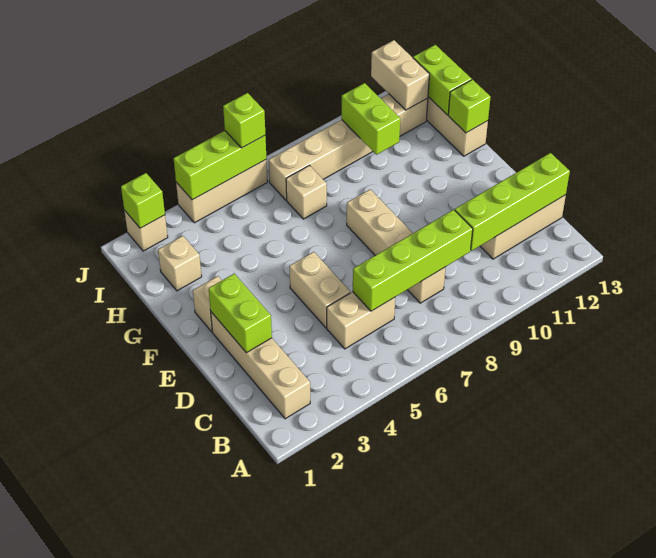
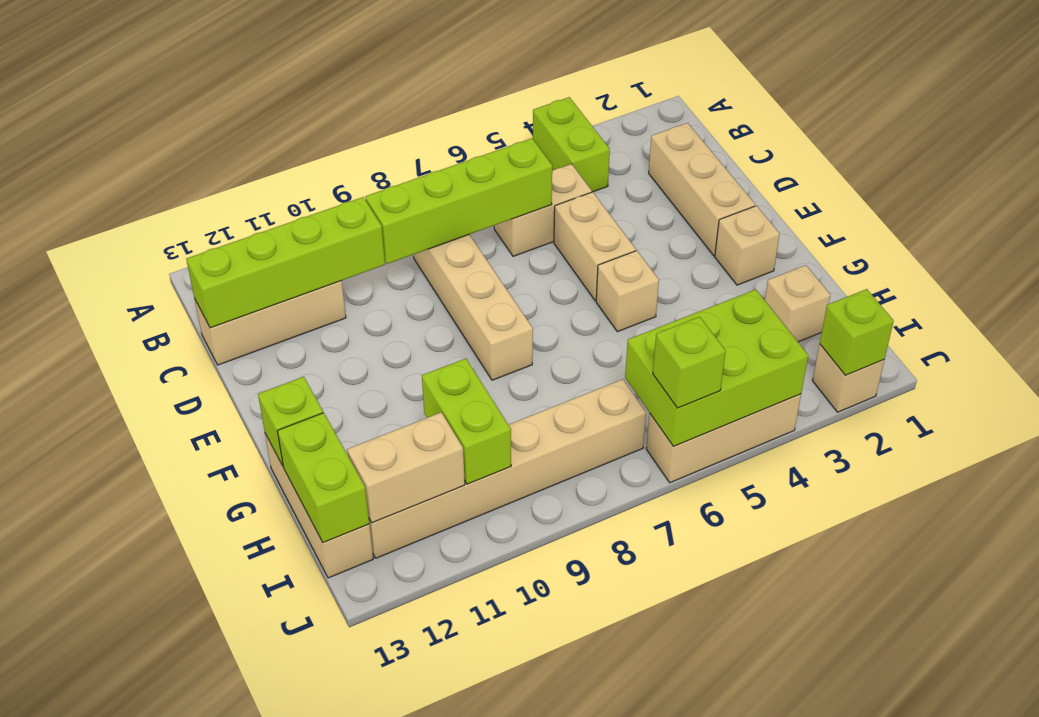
tan brick B2:E2 level 1 -> tan brick C2:E2 level 1
lime brick D2:E2 level 2 -> lime brick A4:B4 level 1
tan brick H7 level 1 -> tan brick F5 level 1
tan brick I12:J12 level 2 -> tan brick I11:I12 level 2
lime brick J4:J6 level 2 -> lime brick I4:J6 level 2

